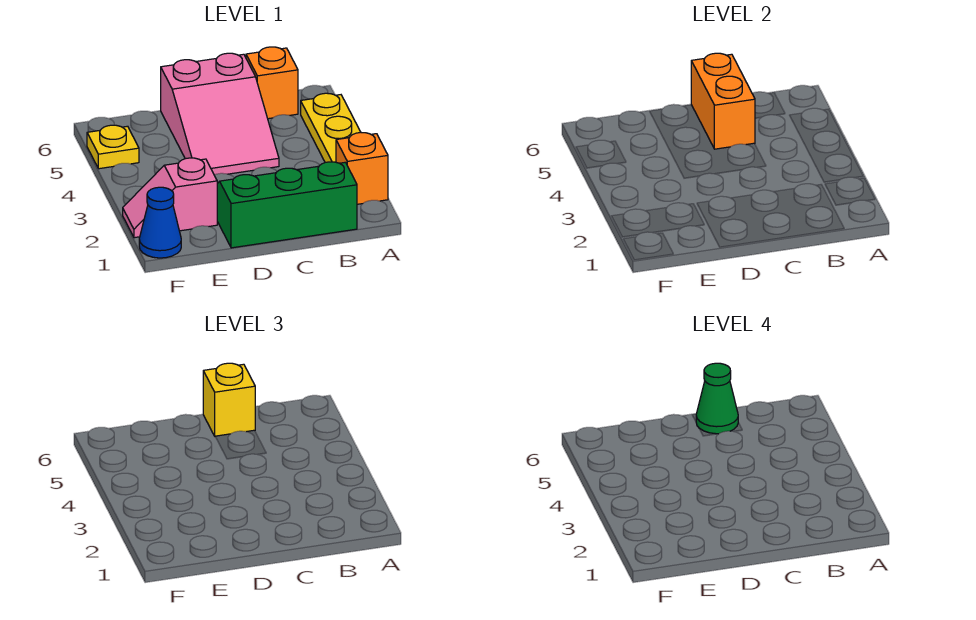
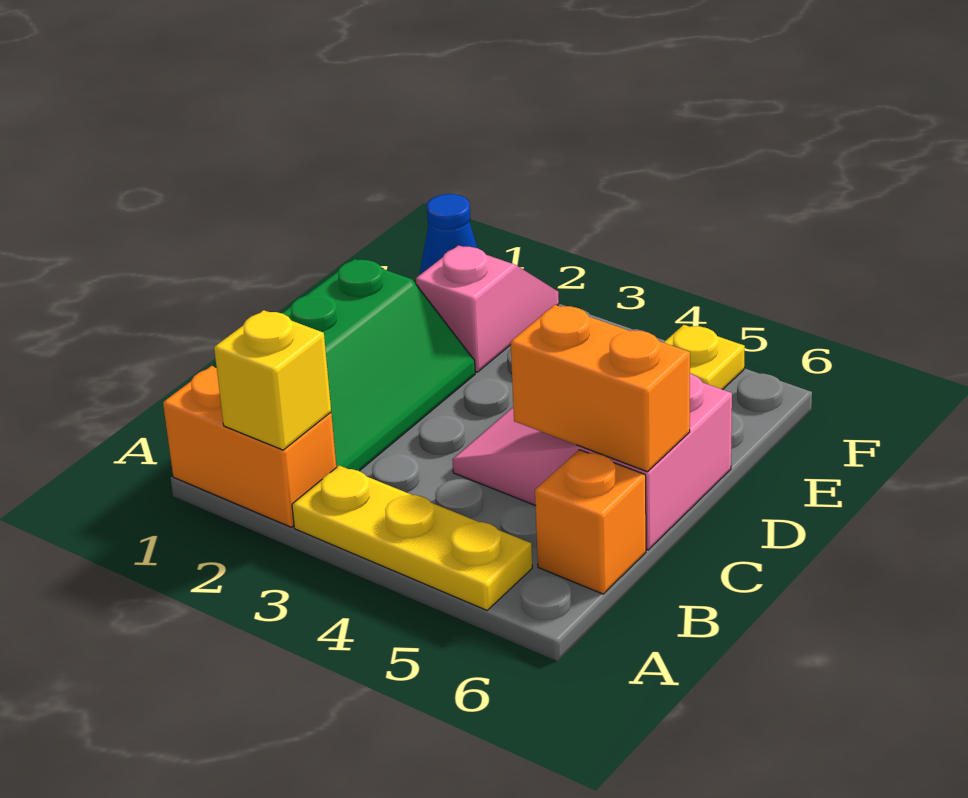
orange brick A2 level 1 -> orange brick A1:A2 level 1
yellow brick C6 level 3 -> yellow brick A2 level 2
green cone C6 level 4 -> none

